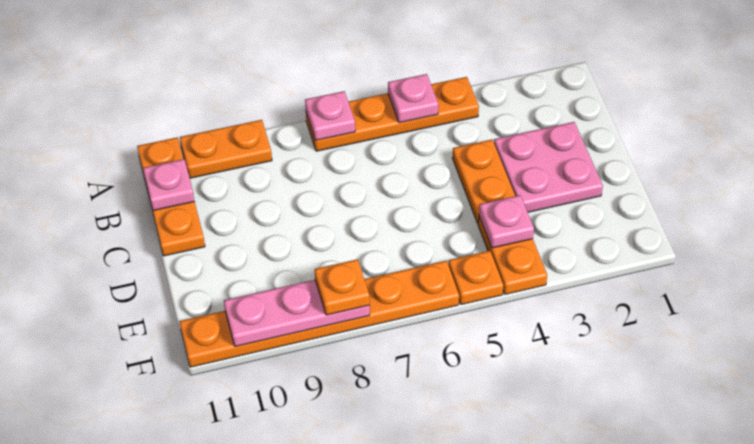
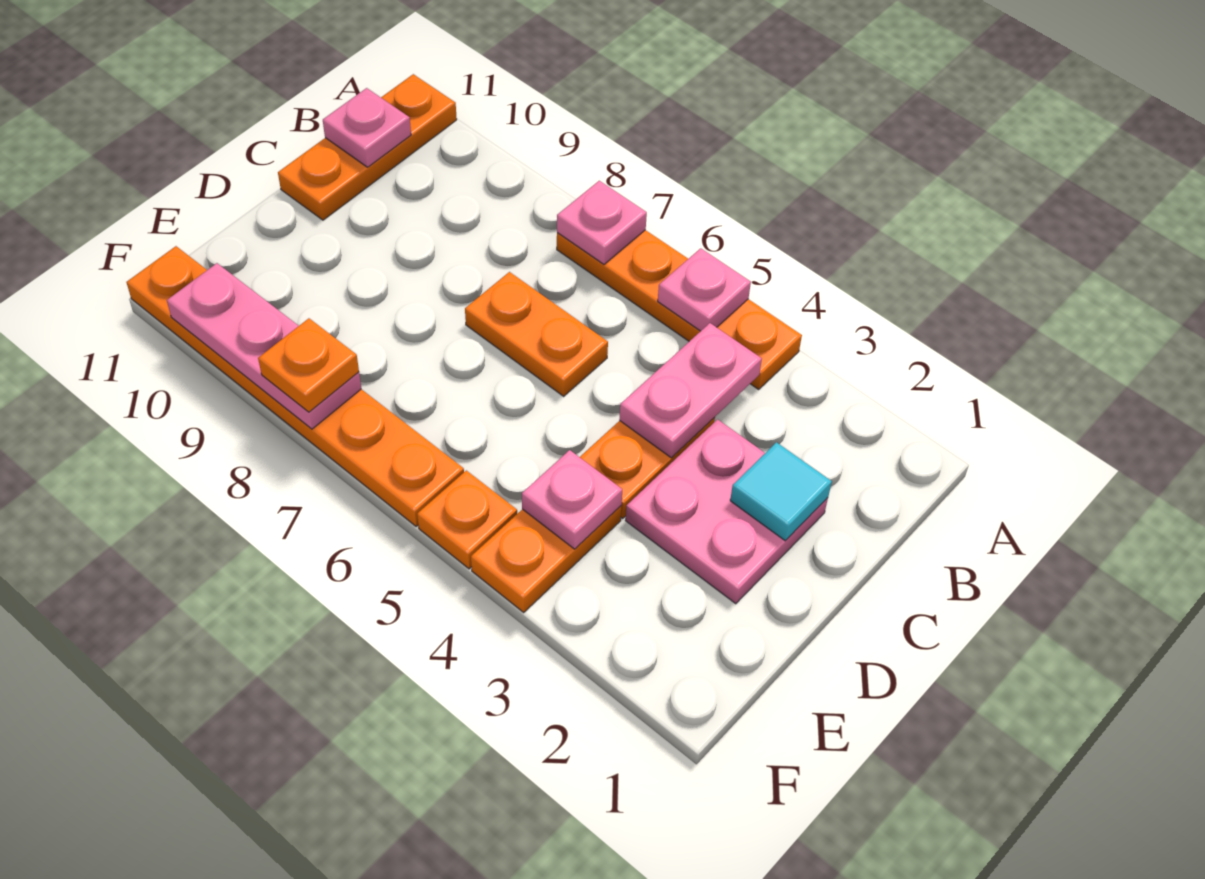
orange plate A9:A10 level 1 -> orange plate C6:C7 level 1
none -> pink plate B4:C4 level 2
none -> cyan tile C2 level 2

